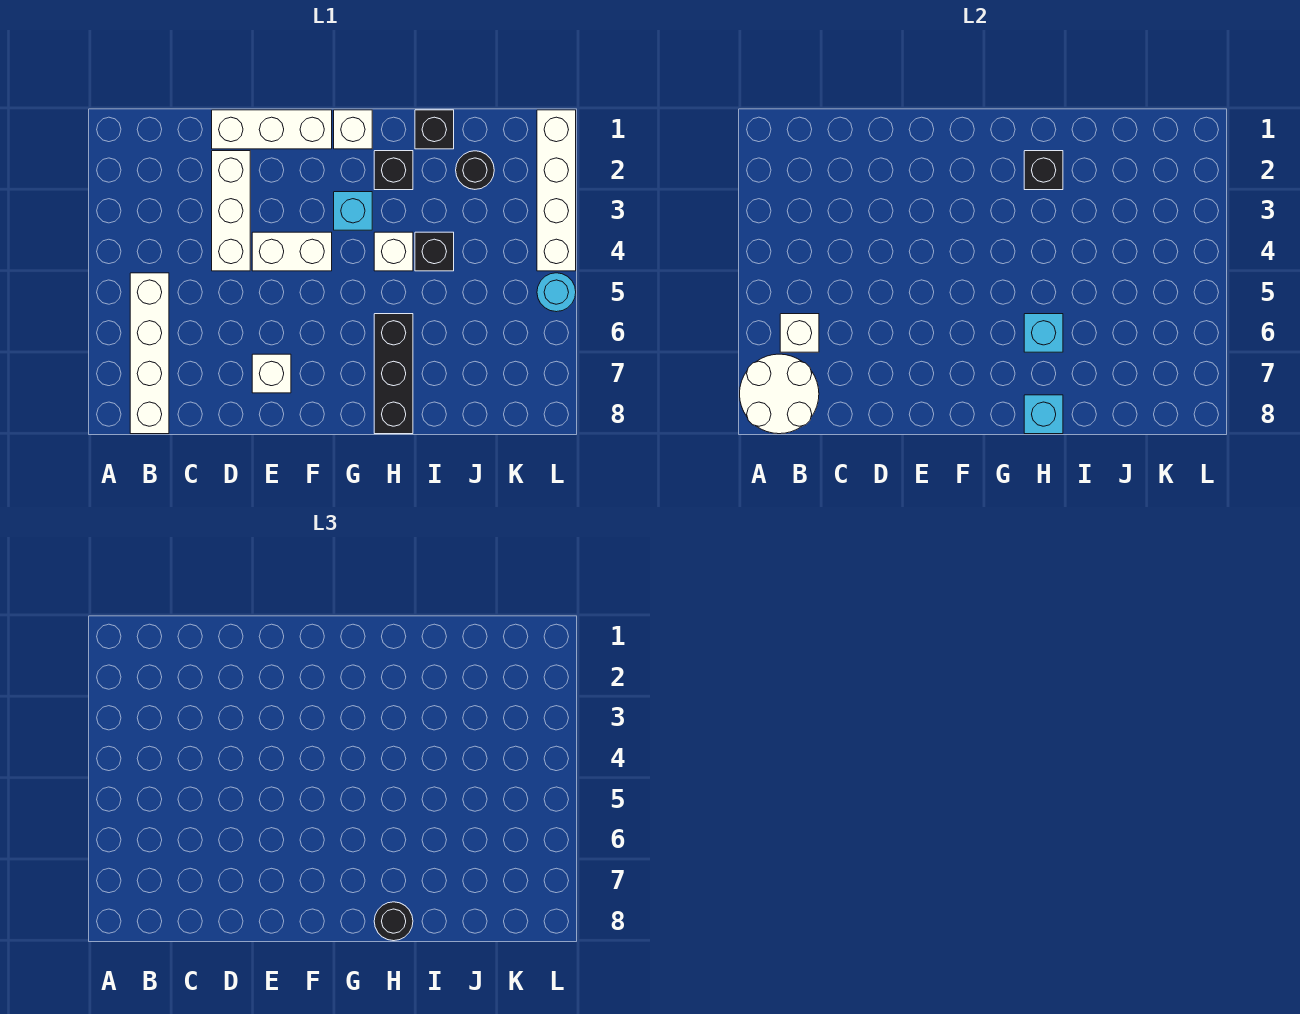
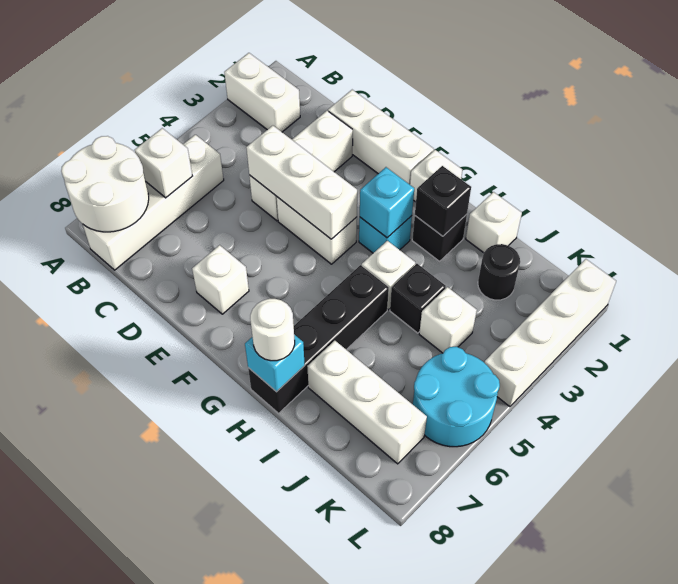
none -> white brick A2:B2 level 1
none -> white brick D4:F4 level 2
black brick H6:H8 level 1 -> black brick H5:H8 level 1
cyan brick H6 level 2 -> cyan brick G3 level 2
black round brick H8 level 3 -> white round brick H8 level 3
black brick I1 level 1 -> white brick I1 level 1
none -> white brick I7:K7 level 1
none -> white brick J4 level 1
cyan round brick L5 level 1 -> cyan round brick K5:L6 level 1

